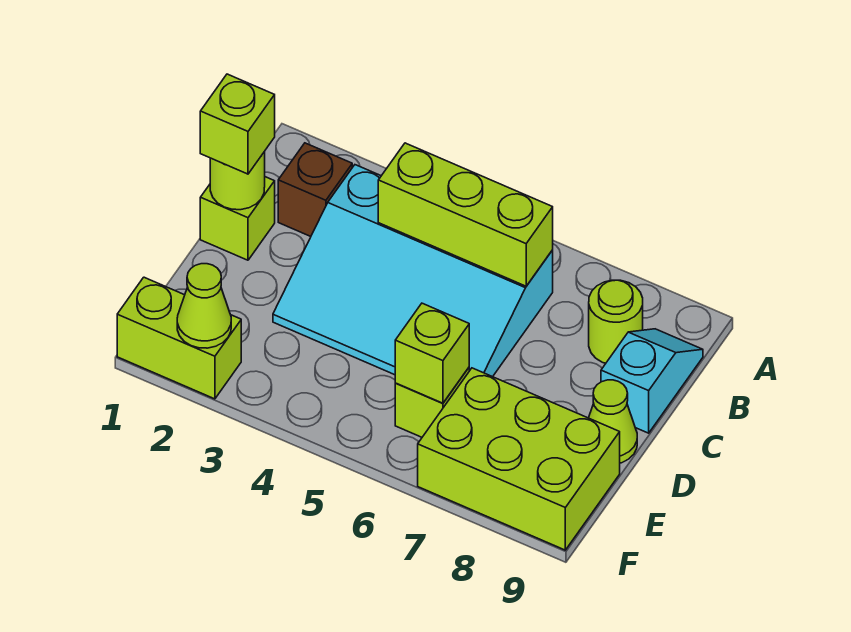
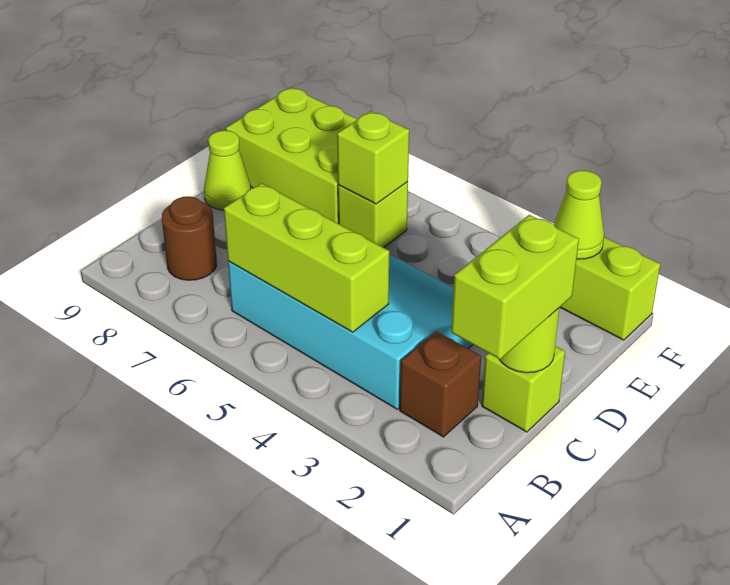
lime round brick B8 level 1 -> brown round brick B8 level 1
cyan slope B9:C9 level 1 top C -> none
lime brick C1 level 3 -> lime brick B1:C1 level 3

